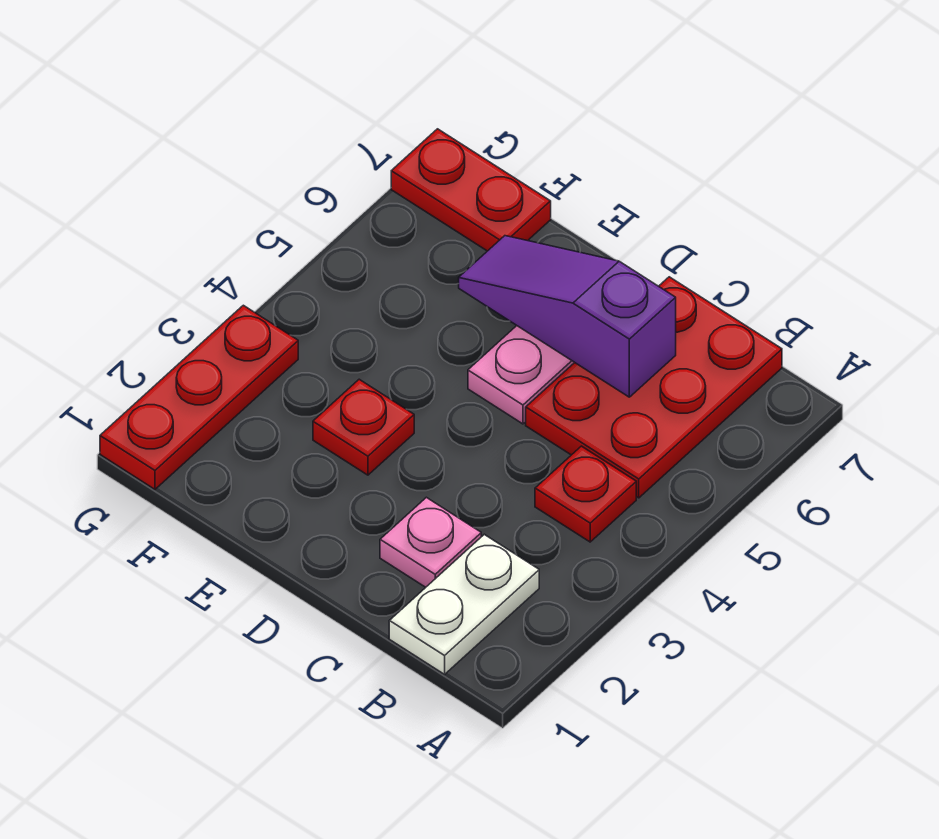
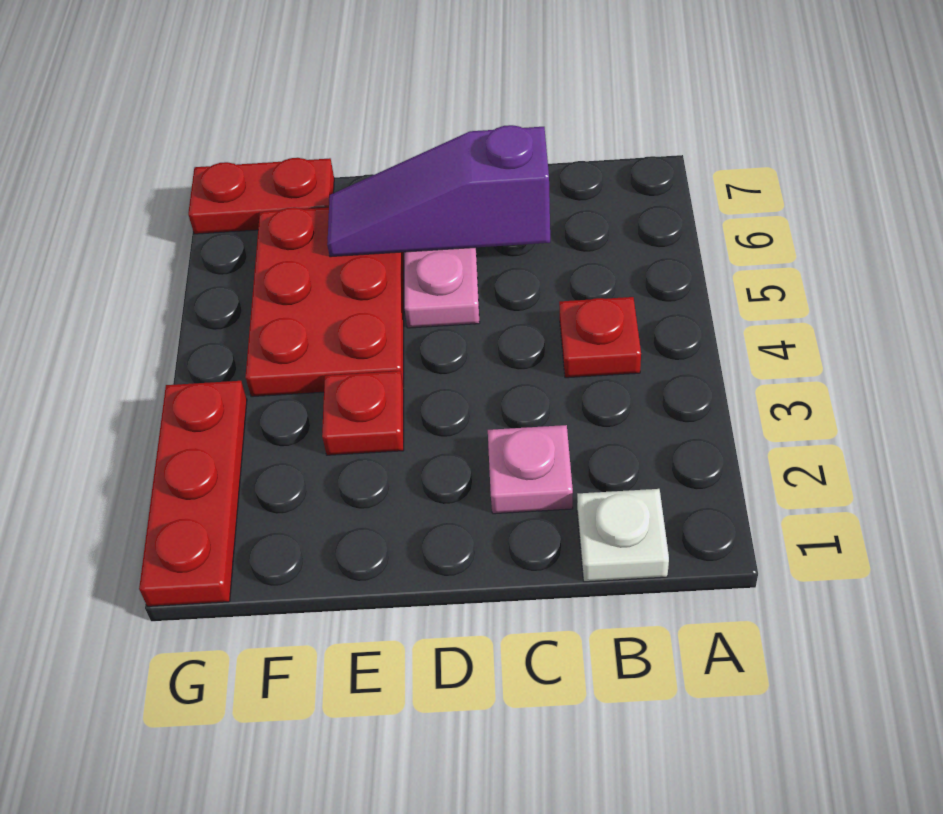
white plate B1:B2 level 1 -> white plate B1 level 1
red plate B5:C7 level 1 -> red plate E4:F6 level 1

